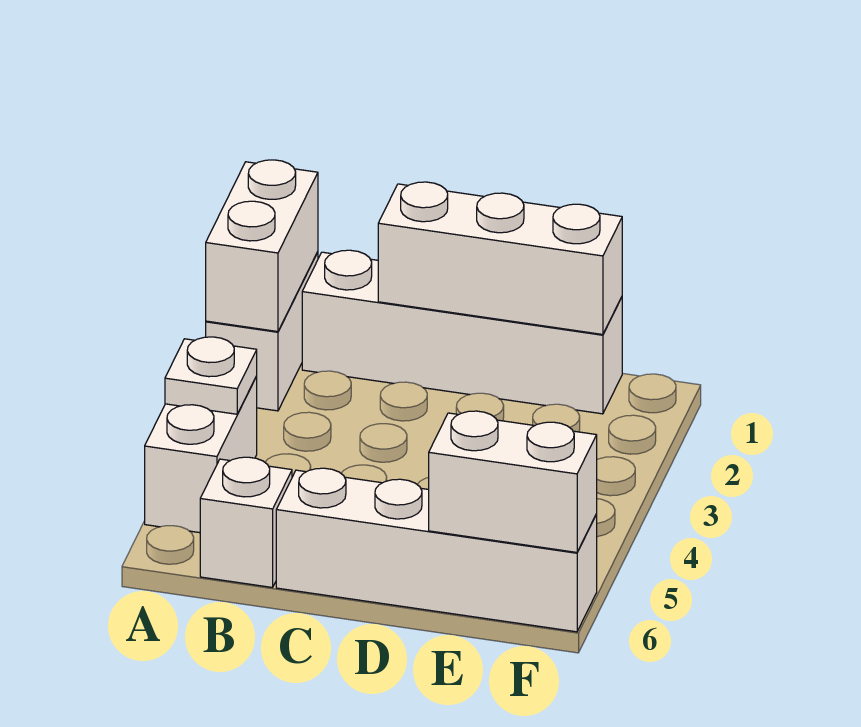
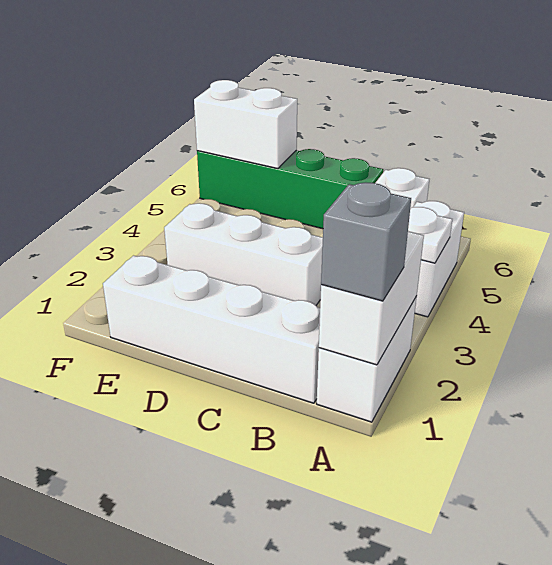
none -> grey brick A1 level 3
white brick C1:E1 level 2 -> white brick C3:E3 level 1
white brick C6:F6 level 1 -> green brick C6:F6 level 1

